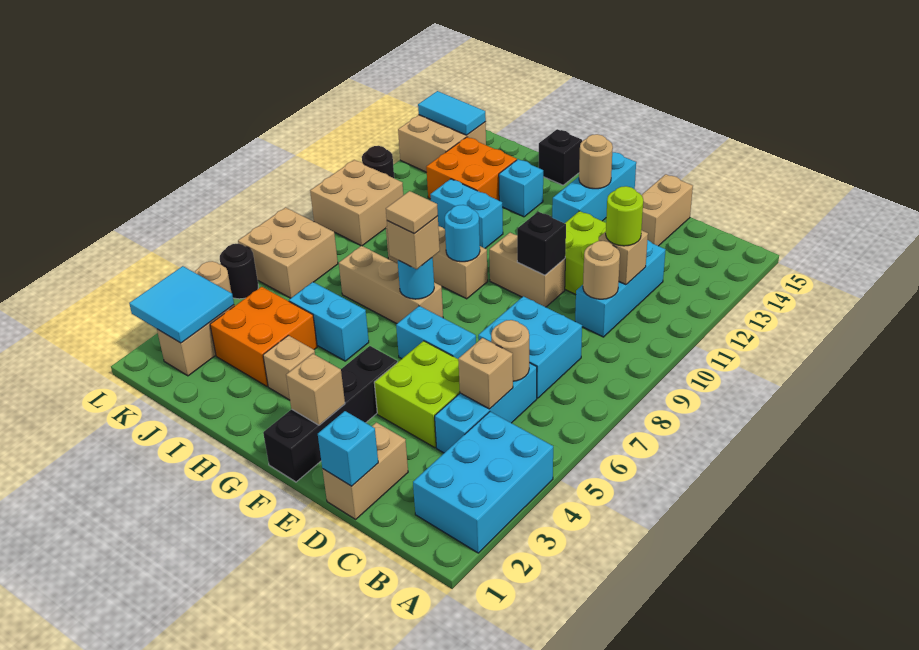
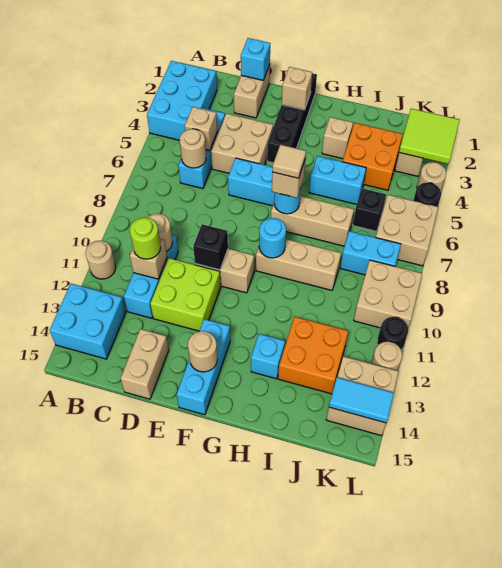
none -> tan round brick A11 level 1
cyan brick C7:D8 level 1 -> cyan brick A13:B14 level 1
lime brick D4:E5 level 1 -> tan brick D4:E5 level 1
cyan brick H11:I11 level 1 -> cyan brick J8:K8 level 1
black brick H15 level 1 -> black brick J6 level 1
cyan tile K2:L3 level 2 -> lime tile K2:L3 level 2
none -> tan round brick L12 level 1

